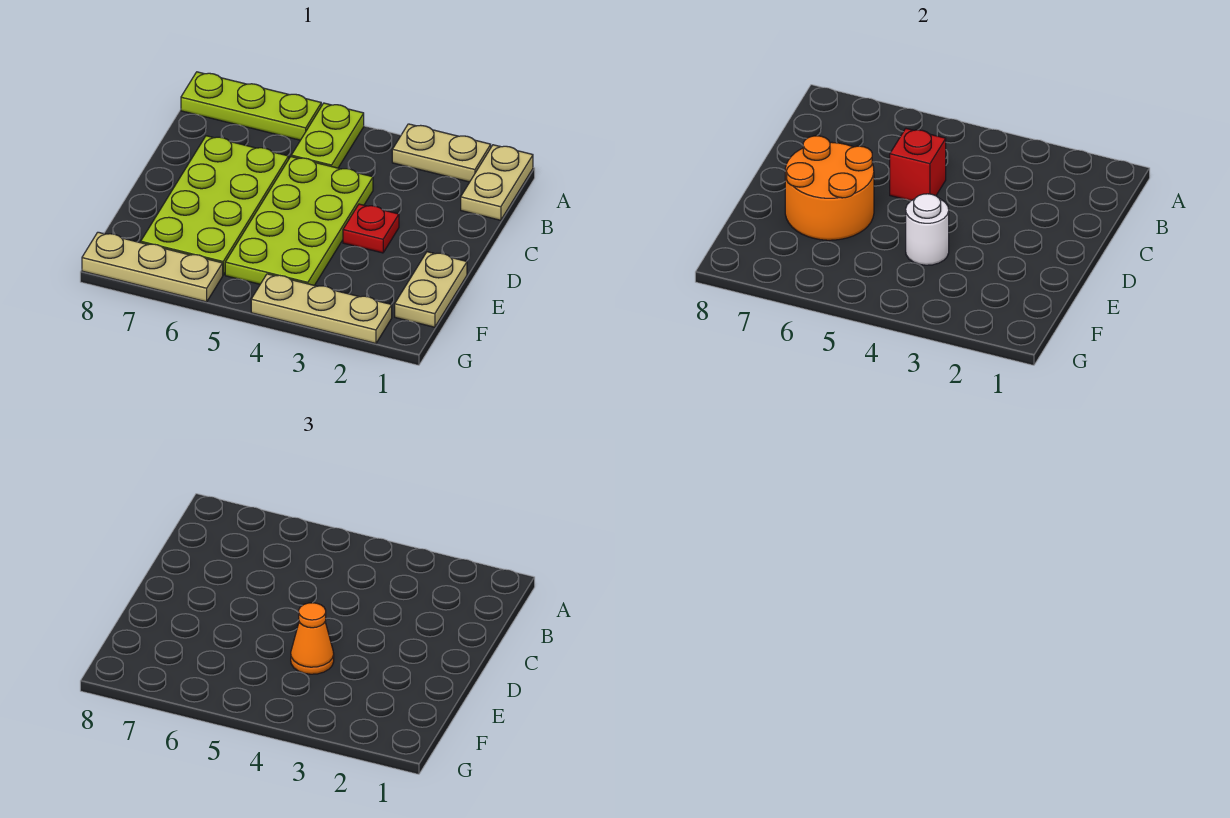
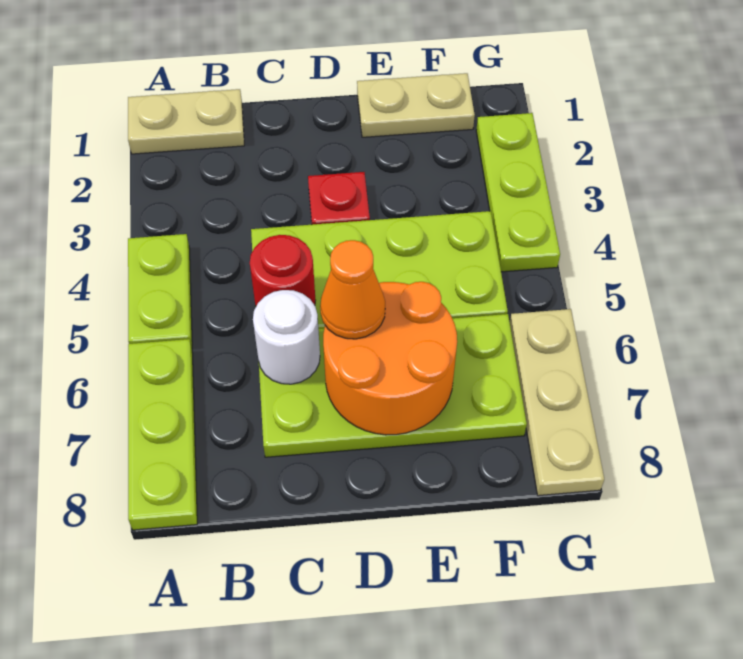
tan plate A2:A3 level 1 -> none
lime plate A5:B5 level 1 -> lime plate A4:A5 level 1
red brick C5 level 2 -> red round brick C5 level 2
white round brick E4 level 2 -> white round brick C6 level 2
orange cone E4 level 3 -> orange cone D6 level 3
tan plate G2:G4 level 1 -> lime plate G2:G4 level 1

